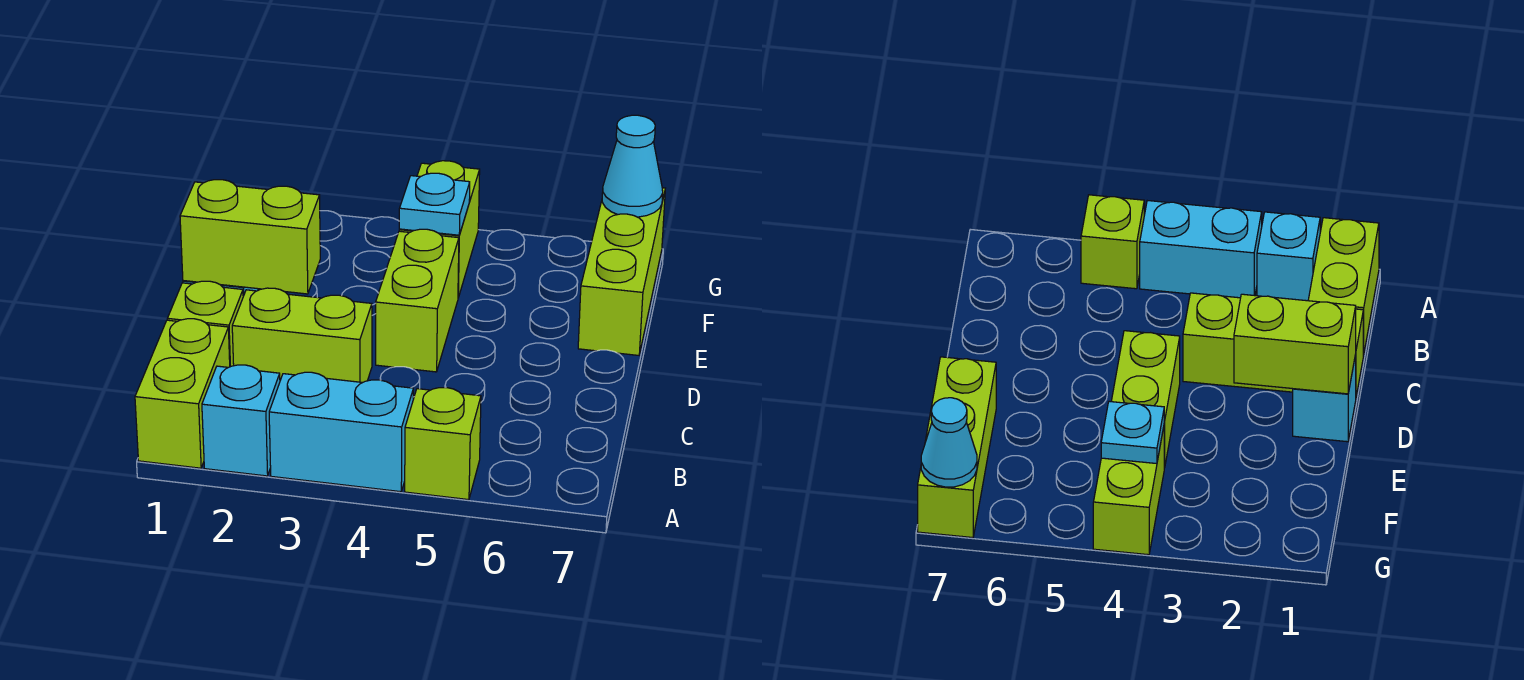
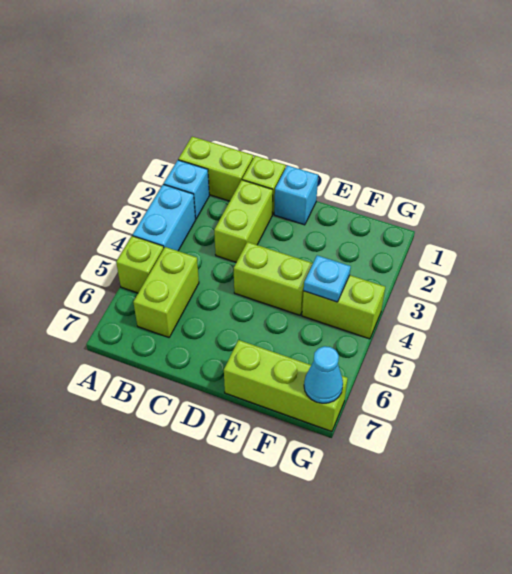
lime brick D1:D2 level 2 -> lime brick B5:B6 level 1

